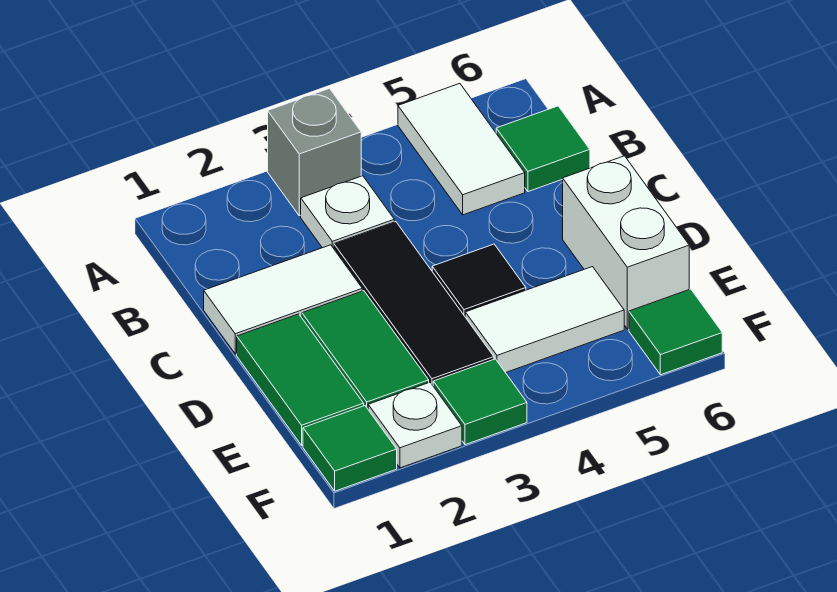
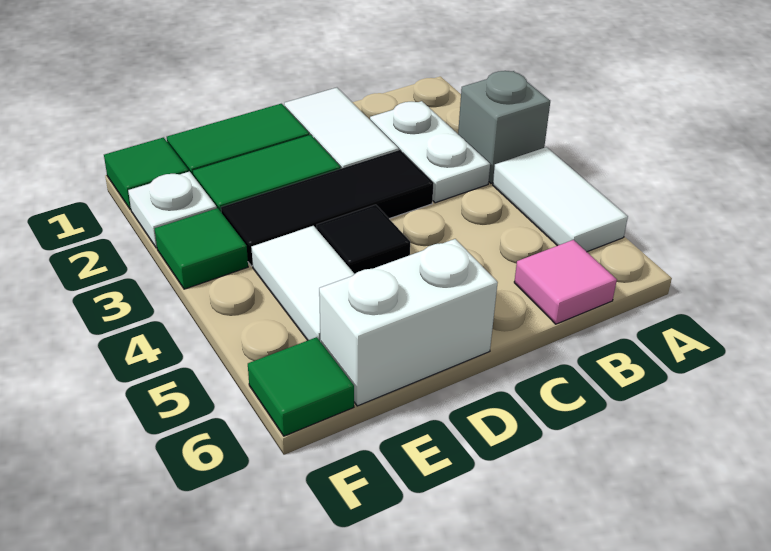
white tile A5:B5 level 1 -> white tile A4:A5 level 1
white plate B3 level 1 -> white plate B2:B3 level 1
green tile B6 level 1 -> pink tile B6 level 1

